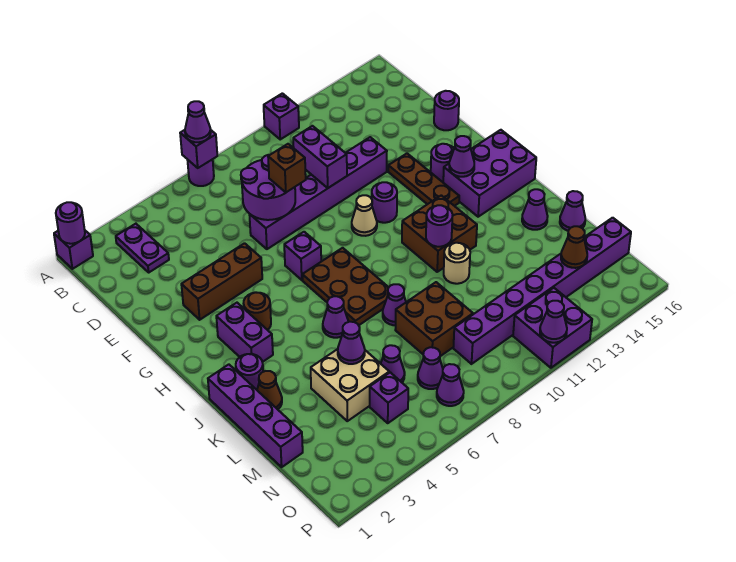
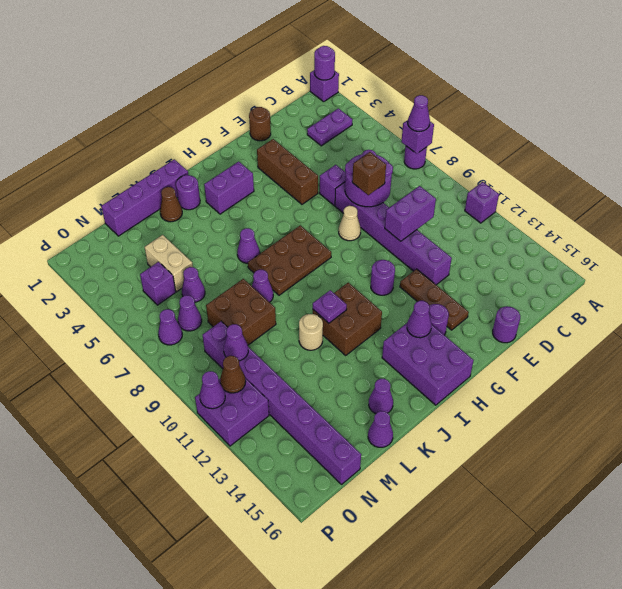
brown plate F13:H13 level 1 -> brown plate F12:F14 level 1
purple brick G7 level 1 -> purple brick E6 level 1
tan cone G10 level 1 -> tan cone F8 level 1
brown round brick H4 level 1 -> brown round brick E1 level 1
purple round brick J11 level 2 -> purple plate J11 level 2
tan brick L4:M5 level 1 -> tan brick M4:M5 level 1
purple cone L5 level 2 -> purple cone N10 level 2
brown cone N14 level 2 -> brown cone O11 level 2

